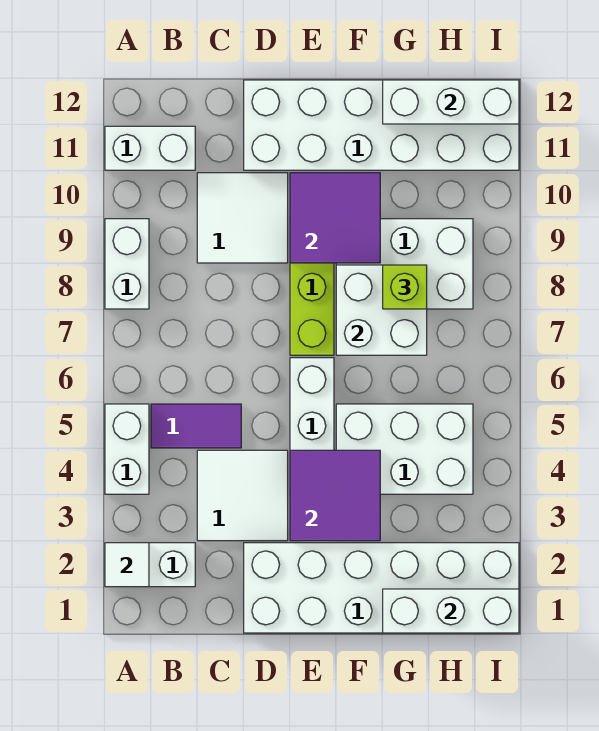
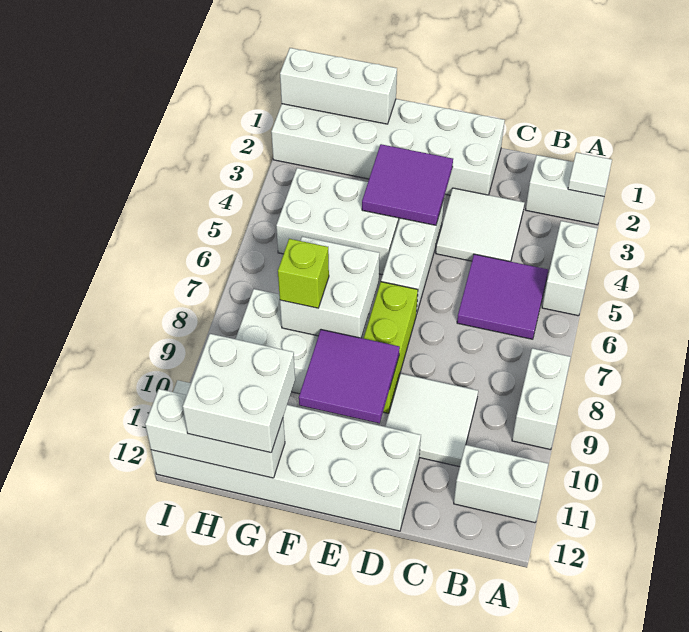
purple tile B5:C5 level 1 -> purple tile B5:C6 level 1
none -> white brick G11:H12 level 3

